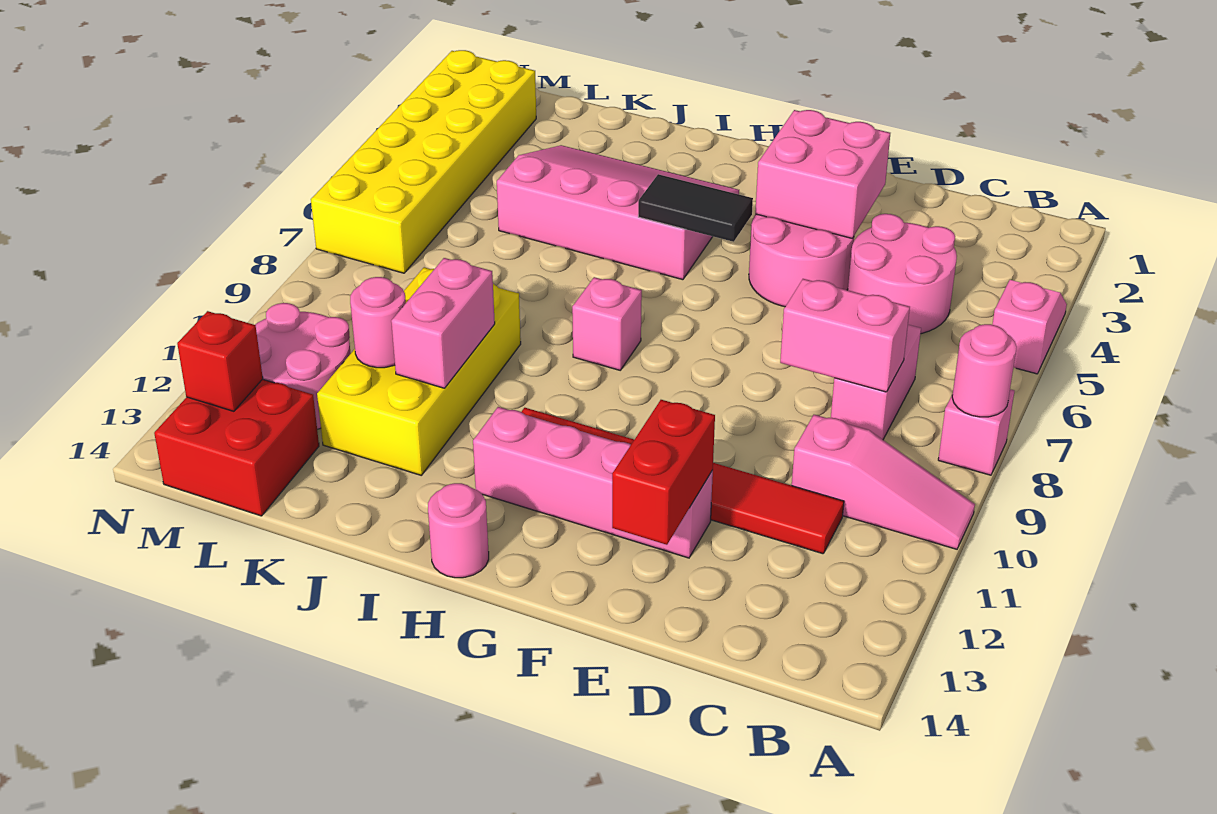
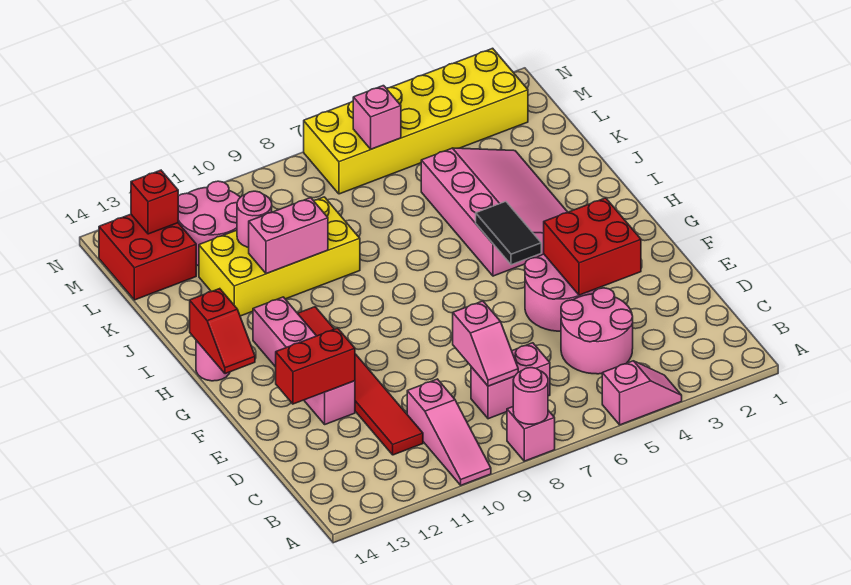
pink brick C8:D8 level 2 -> pink slope C8:D8 level 2 top D
pink brick E3:F4 level 2 -> red brick E3:F4 level 2
none -> red slope G14:H14 level 2 top H
pink brick H8 level 1 -> pink brick M6 level 2

